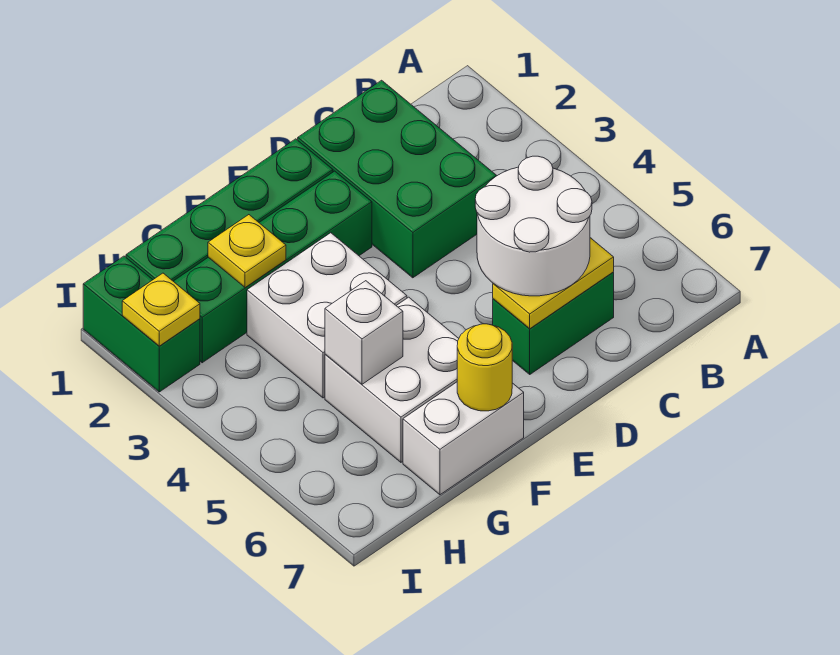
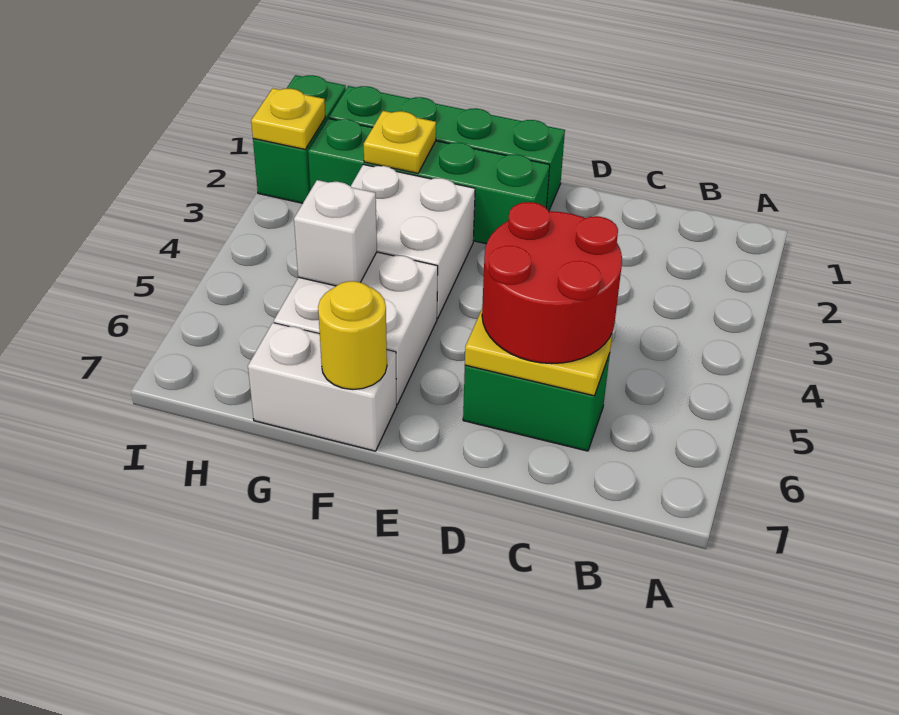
green brick C1:D3 level 1 -> none
white round brick C5:D6 level 3 -> red round brick C5:D6 level 3

